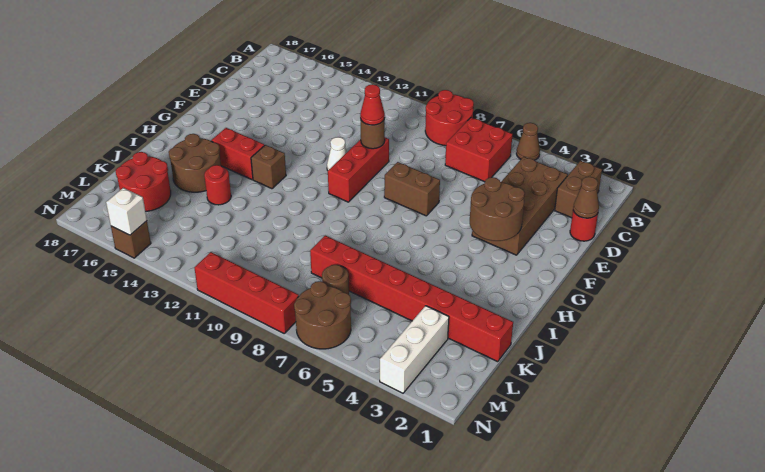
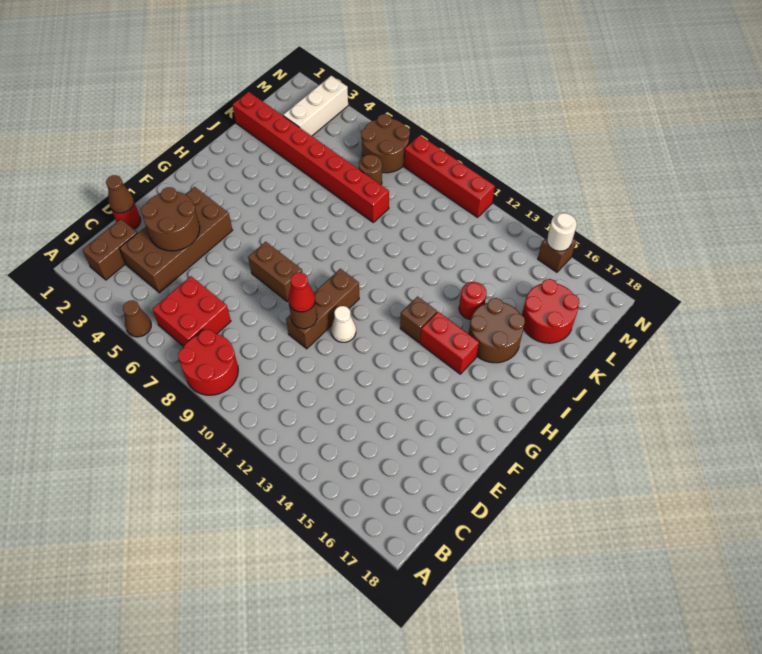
red brick E10:G10 level 1 -> brown brick E10:G10 level 1
brown round brick F3:G4 level 2 -> brown round brick D3:E4 level 2
white brick N15 level 2 -> white round brick N15 level 2

